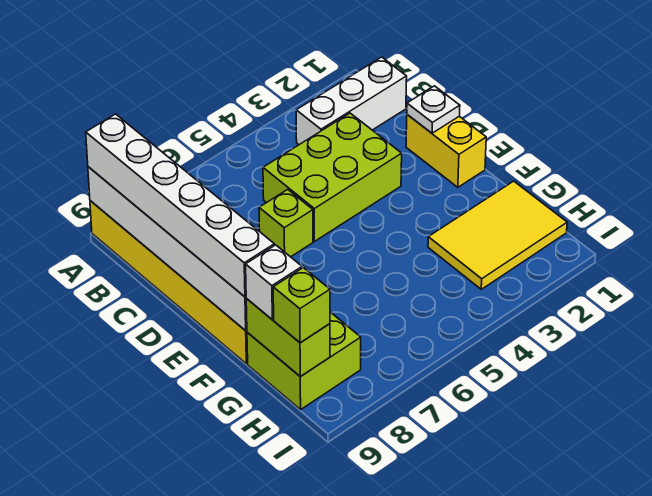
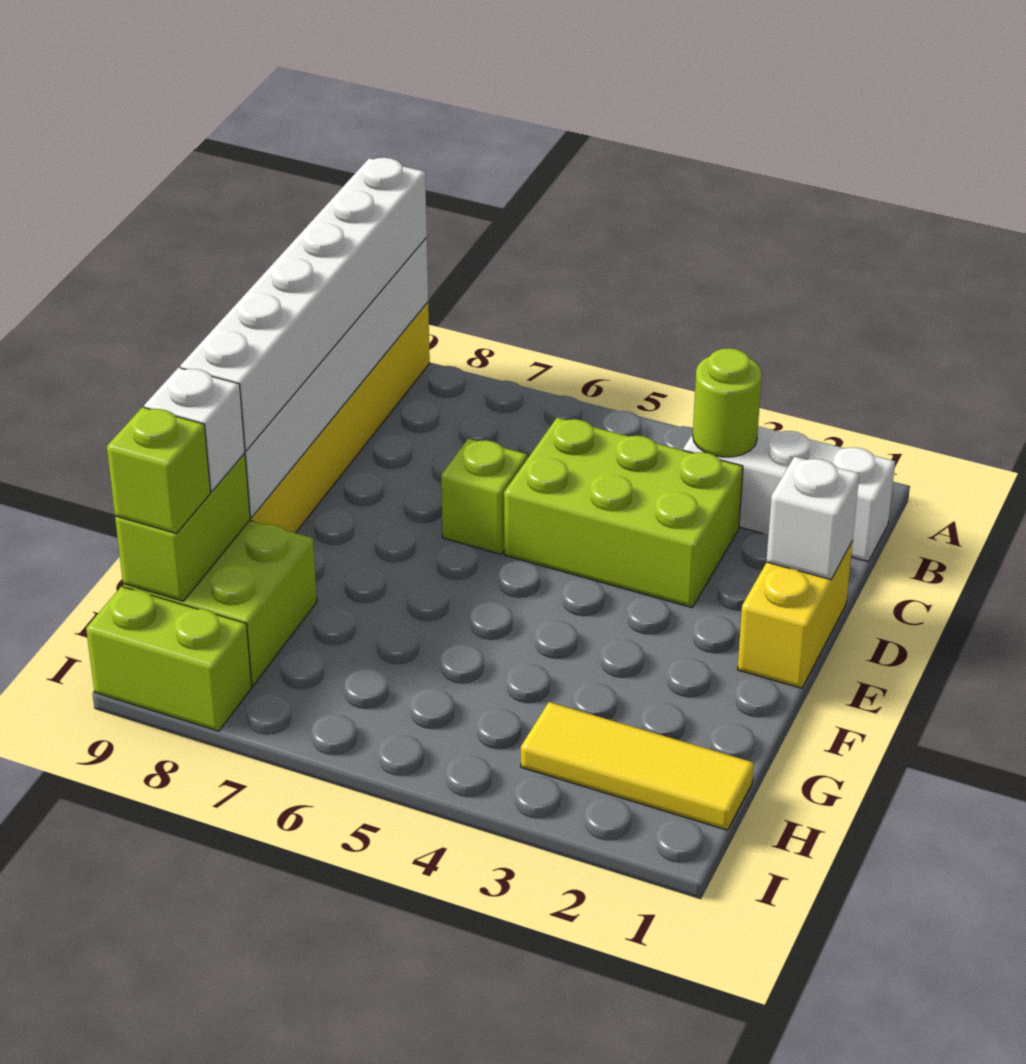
none -> lime round brick B3 level 2
white plate D1 level 2 -> white brick D1 level 2
yellow tile G1:H3 level 1 -> yellow tile H1:H3 level 1
none -> lime brick I8:I9 level 1

